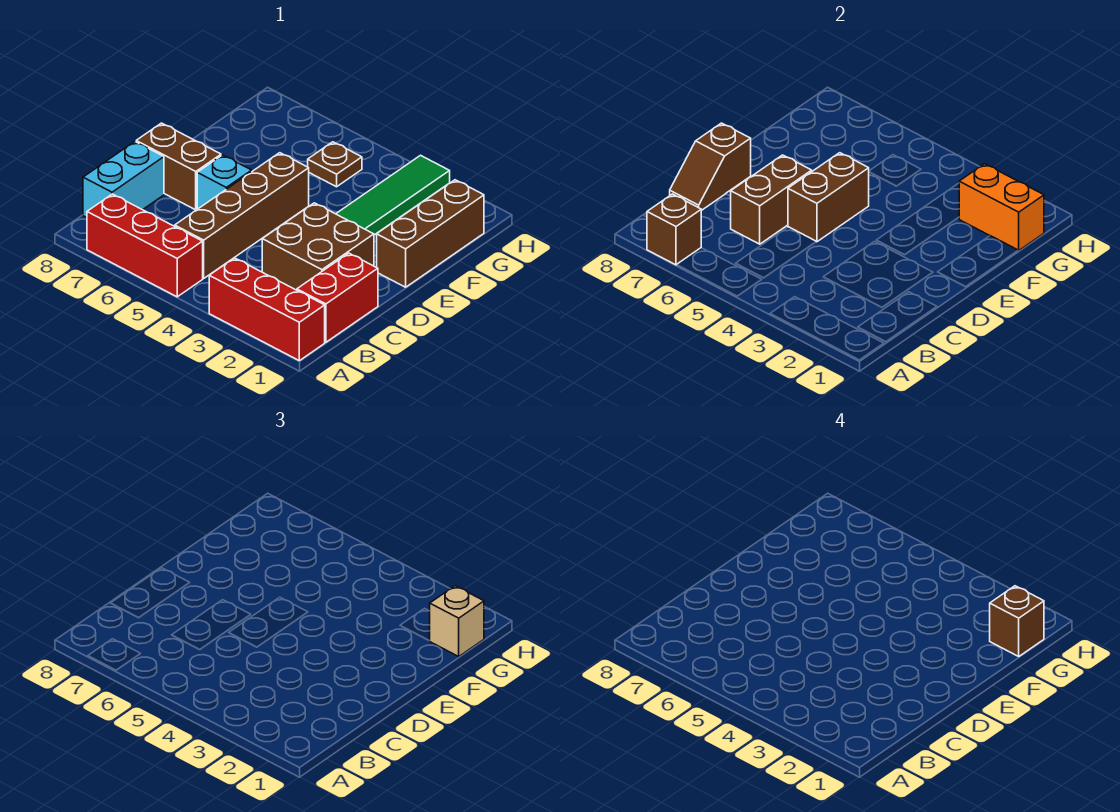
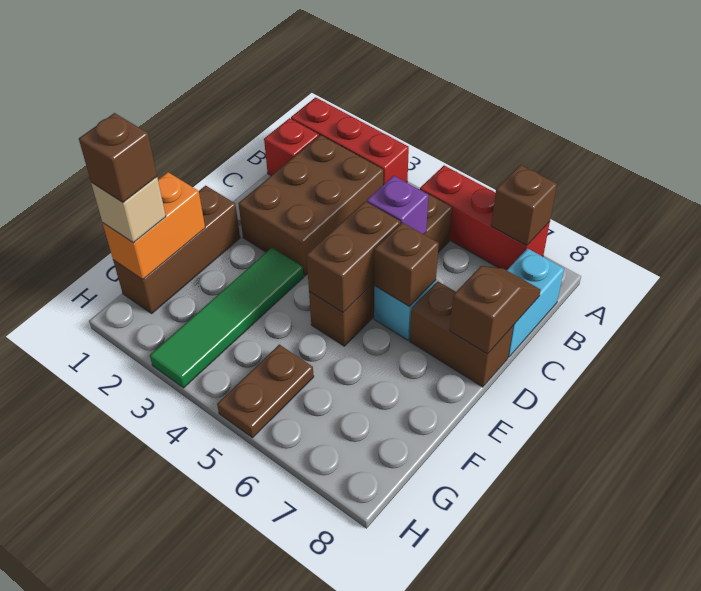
red brick B1:C1 level 1 -> red brick B1 level 1
brown brick C2:D3 level 1 -> brown brick B2:D3 level 1
none -> purple brick C5 level 2
brown brick C6:D6 level 2 -> brown brick D6 level 2
orange brick G1:G2 level 2 -> orange brick F1:G1 level 2
brown plate G5 level 1 -> brown plate G5:H5 level 1

